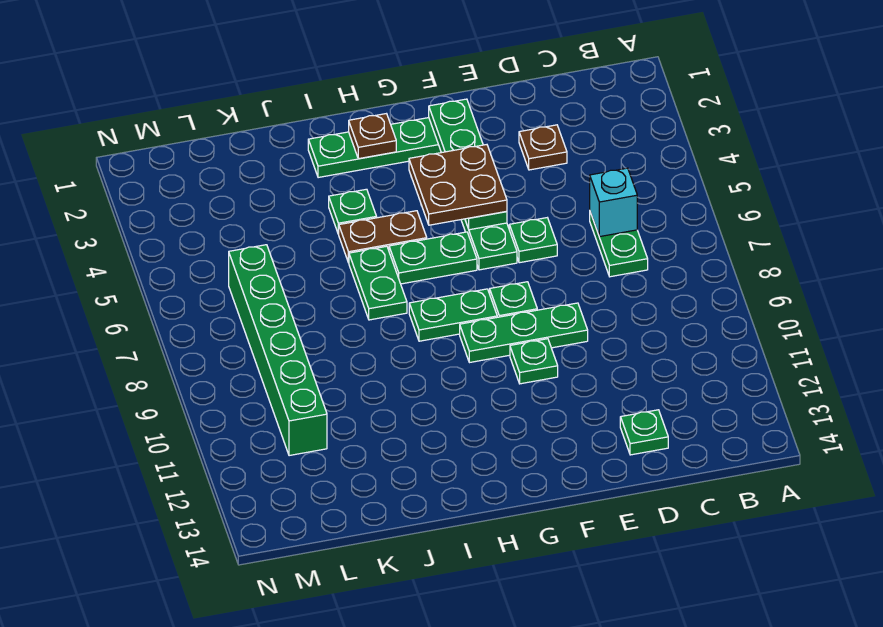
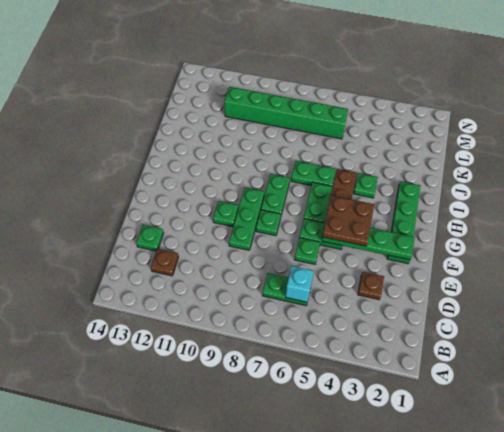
brown plate H2 level 2 -> brown plate C12 level 1

